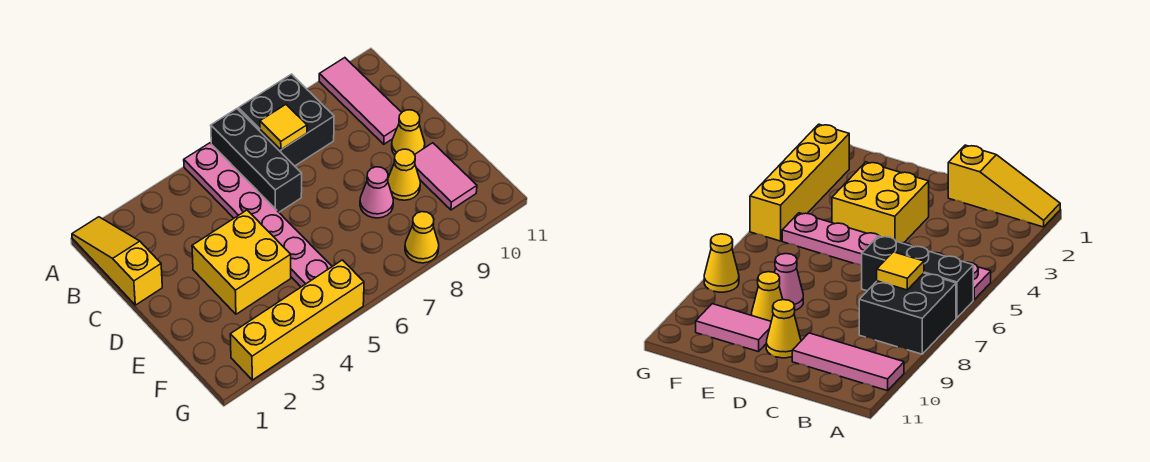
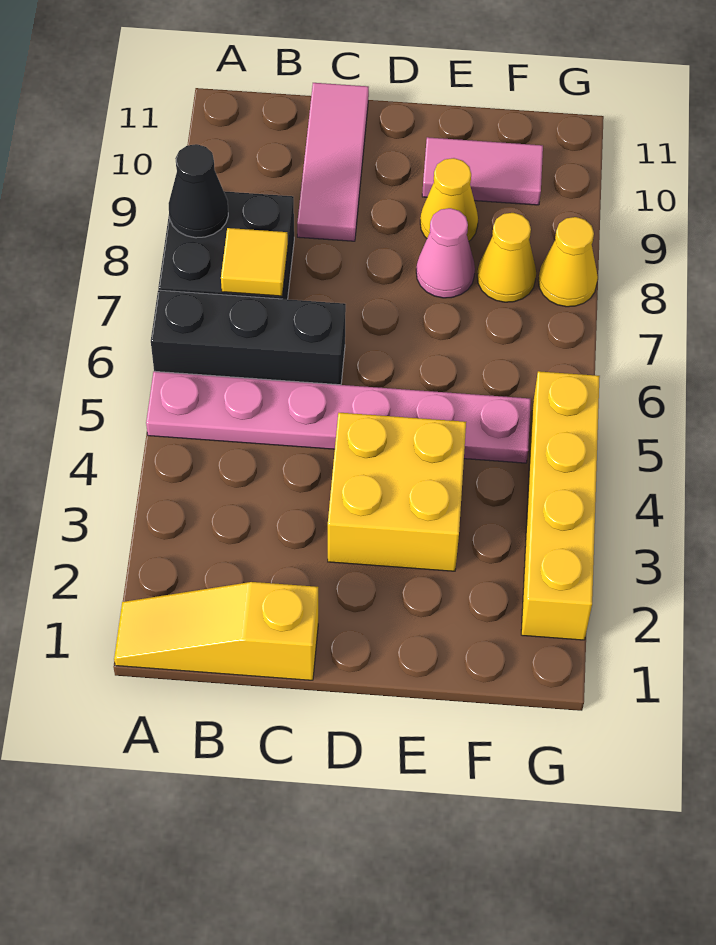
none -> black cone A8 level 2
pink tile A10:C10 level 1 -> pink tile C9:C11 level 1
yellow cone D10 level 1 -> yellow cone F8 level 1

